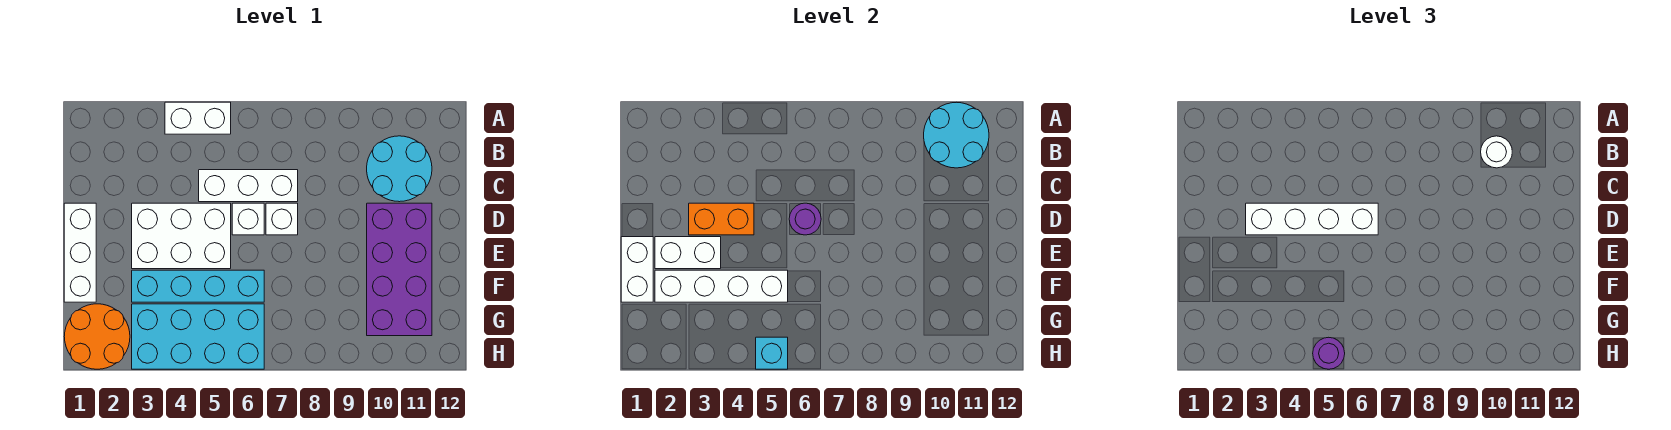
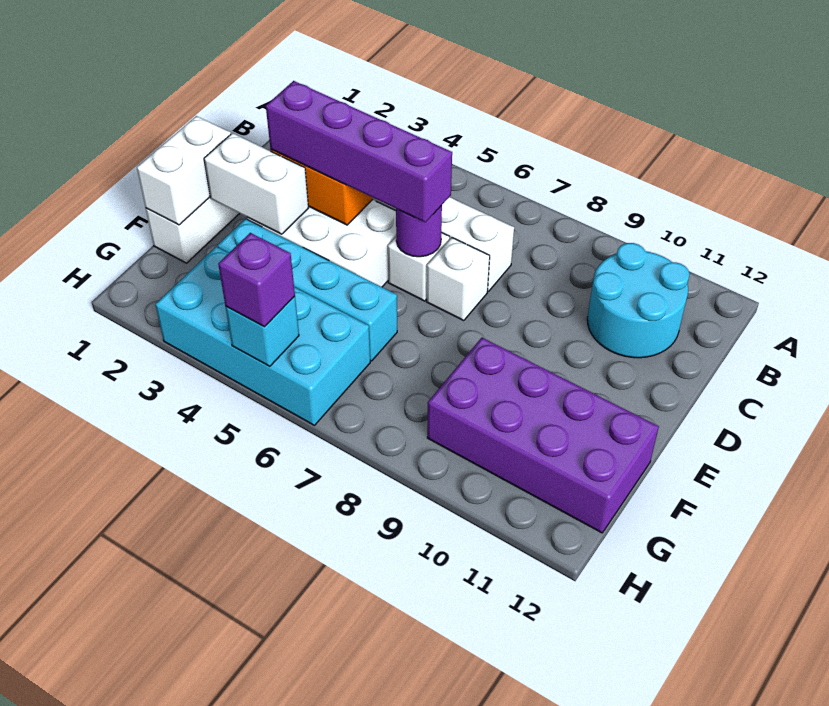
white brick A4:A5 level 1 -> none
cyan round brick A10:B11 level 2 -> none
white round brick B10 level 3 -> none
white brick D3:D6 level 3 -> purple brick D3:D6 level 3
purple brick D10:G11 level 1 -> purple brick F9:G12 level 1
white brick F2:F5 level 2 -> none
orange round brick G1:H2 level 1 -> none
purple round brick H5 level 3 -> purple brick H5 level 3

